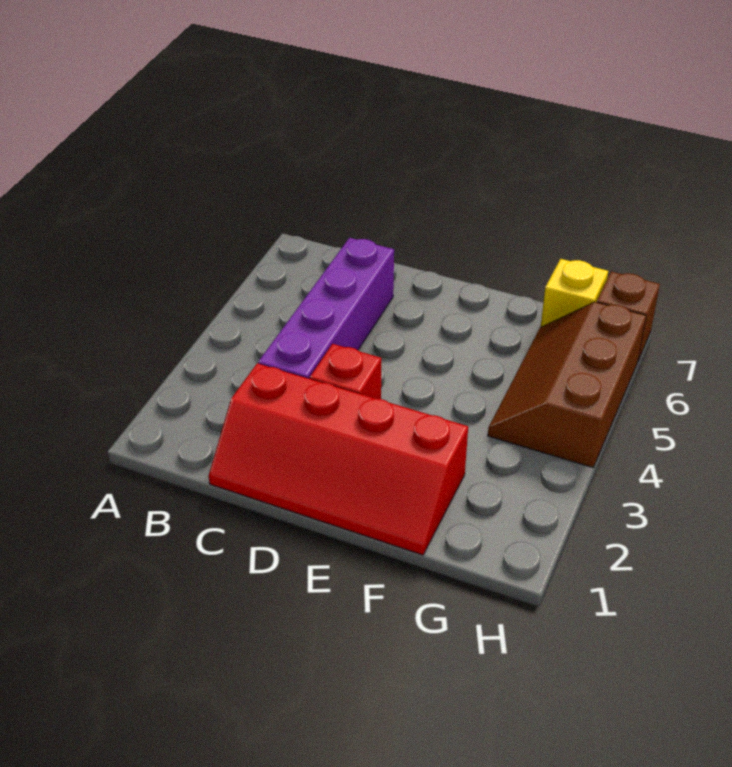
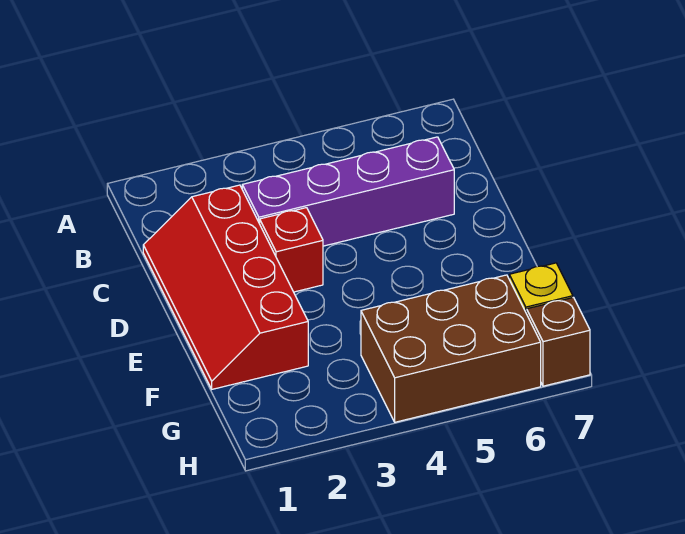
brown slope G4:H6 level 1 top H -> brown brick G4:H6 level 1

